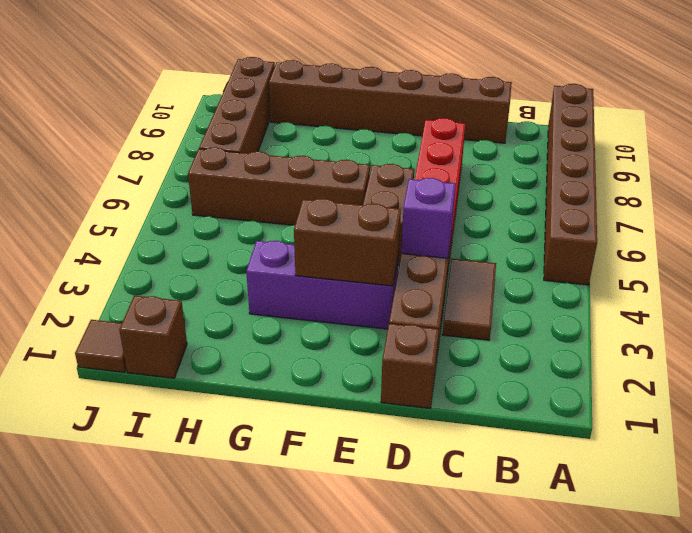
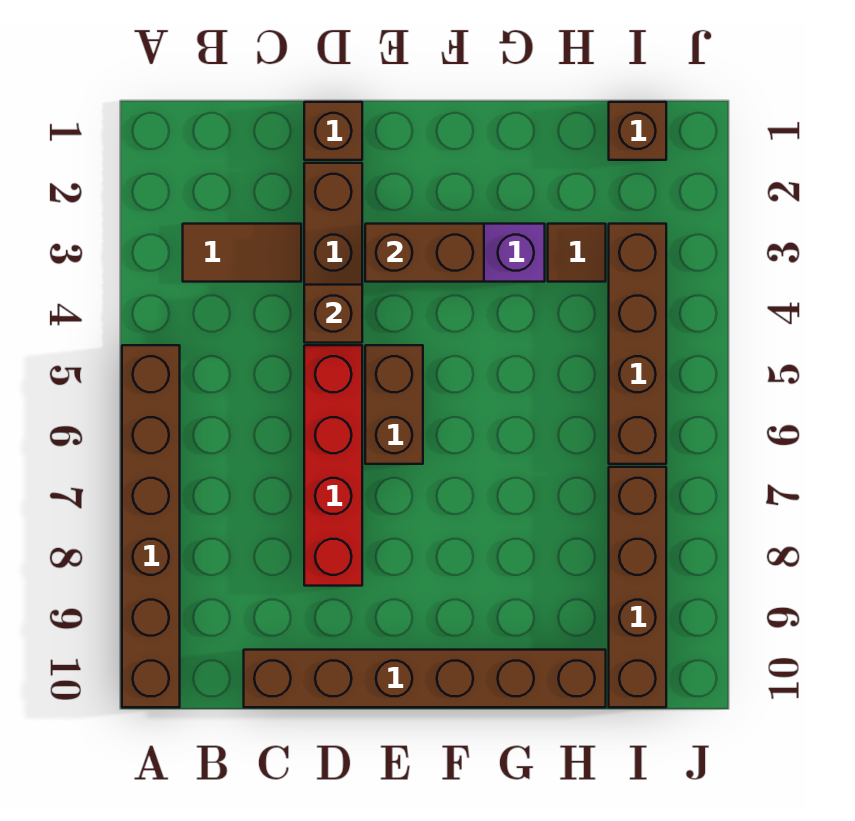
brown tile C3:C4 level 1 -> brown tile B3:C3 level 1
purple brick D4 level 2 -> brown brick D4 level 2
brown brick F6:I6 level 1 -> brown brick I3:I6 level 1
brown tile J1 level 1 -> brown tile H3 level 1

